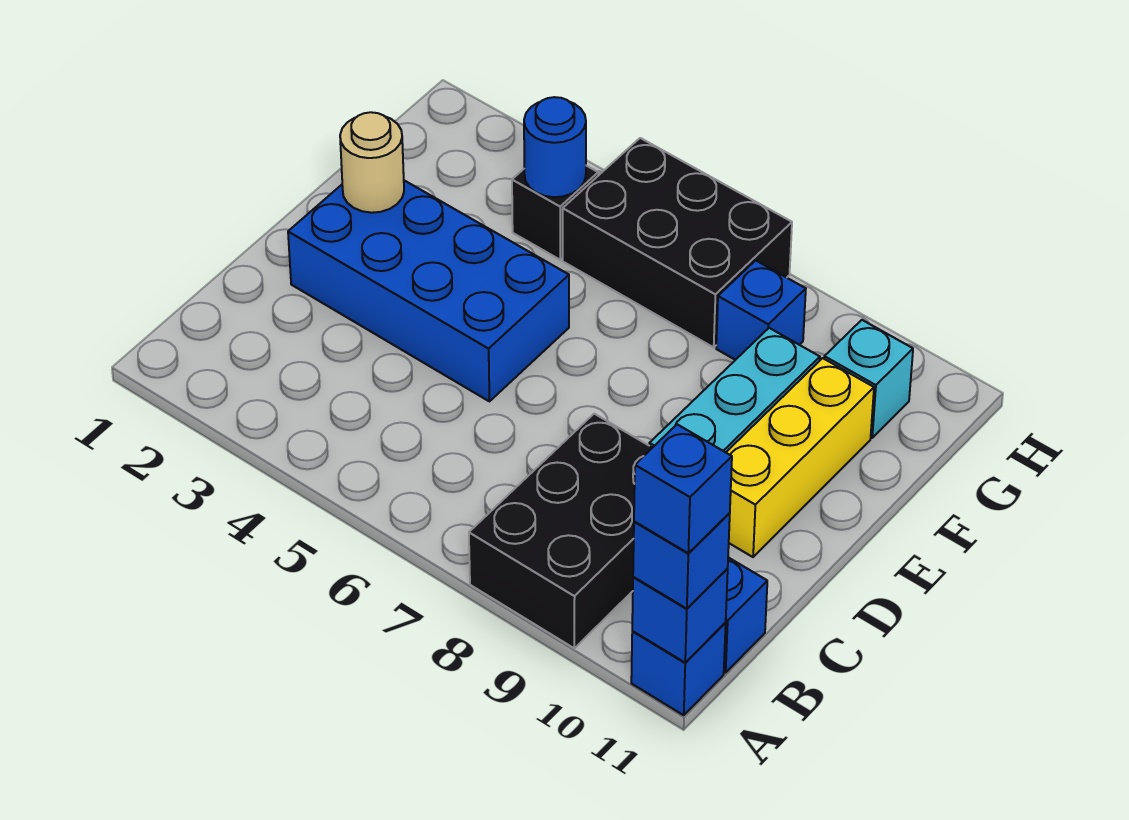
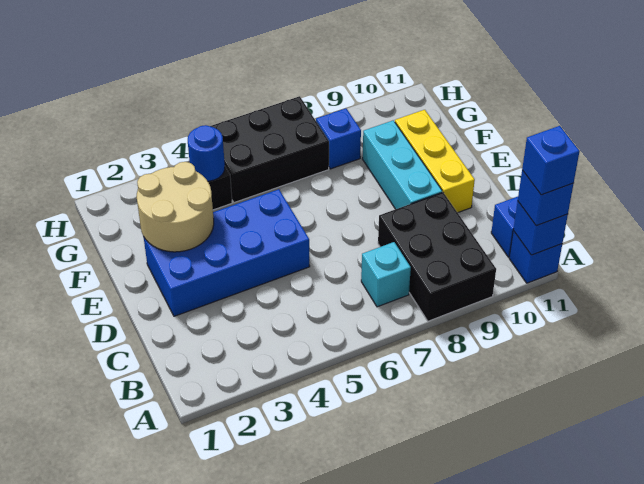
tan round brick E2 level 2 -> tan round brick E2:F3 level 2
cyan brick G10 level 1 -> cyan brick B7 level 1

